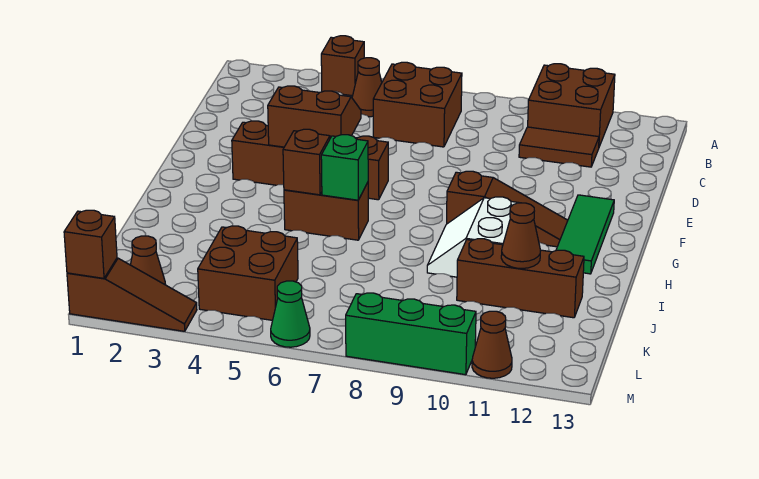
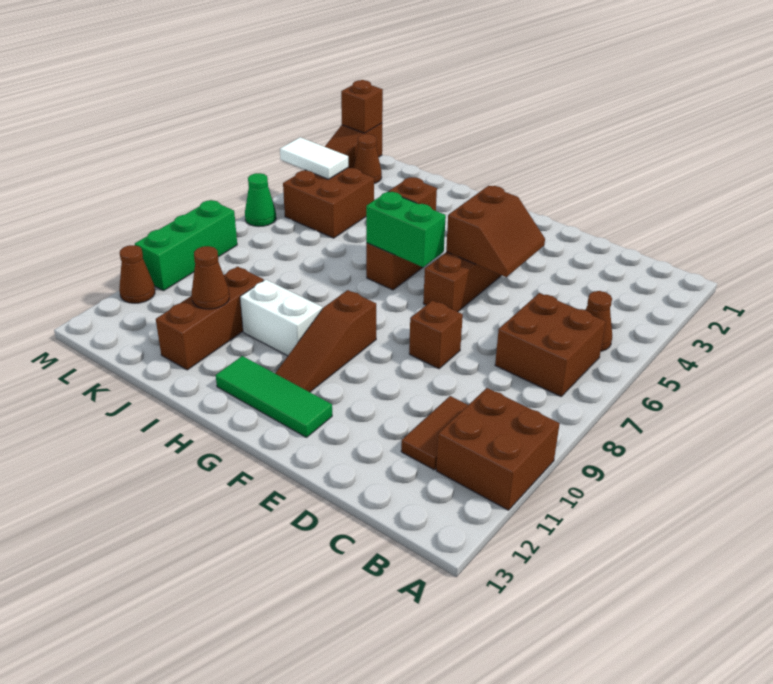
brown brick A4 level 1 -> brown brick E8 level 1
green brick H6 level 2 -> green brick G6:H6 level 2
none -> white tile L4:M4 level 2

